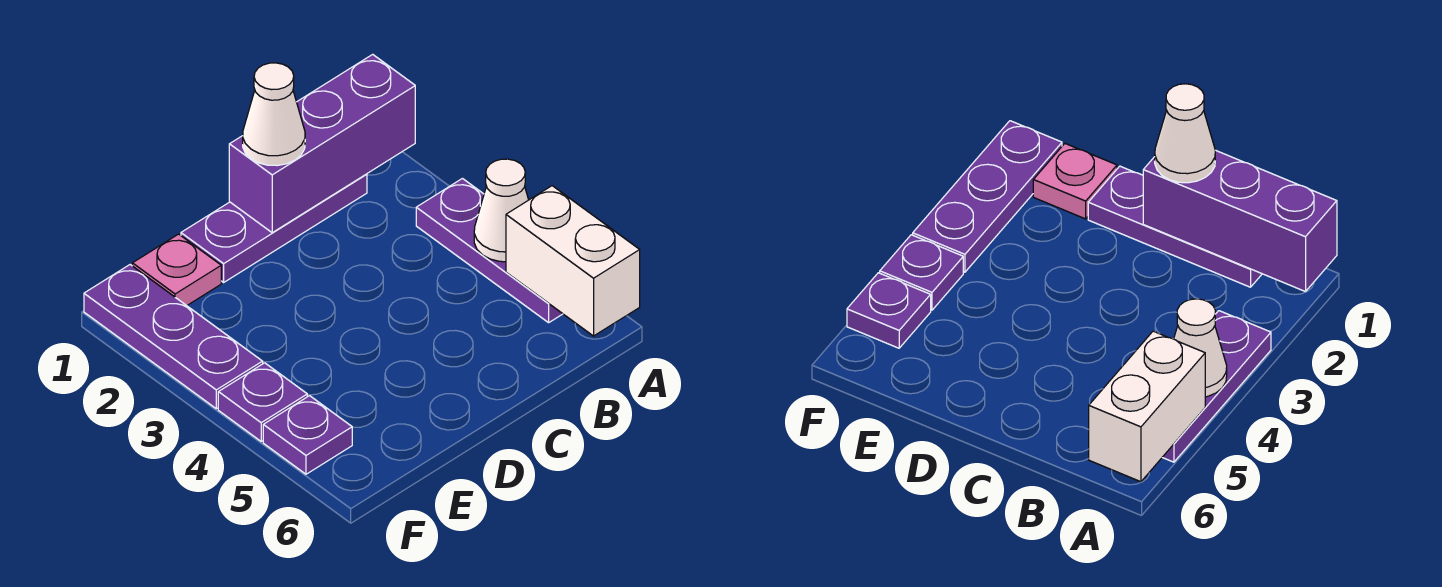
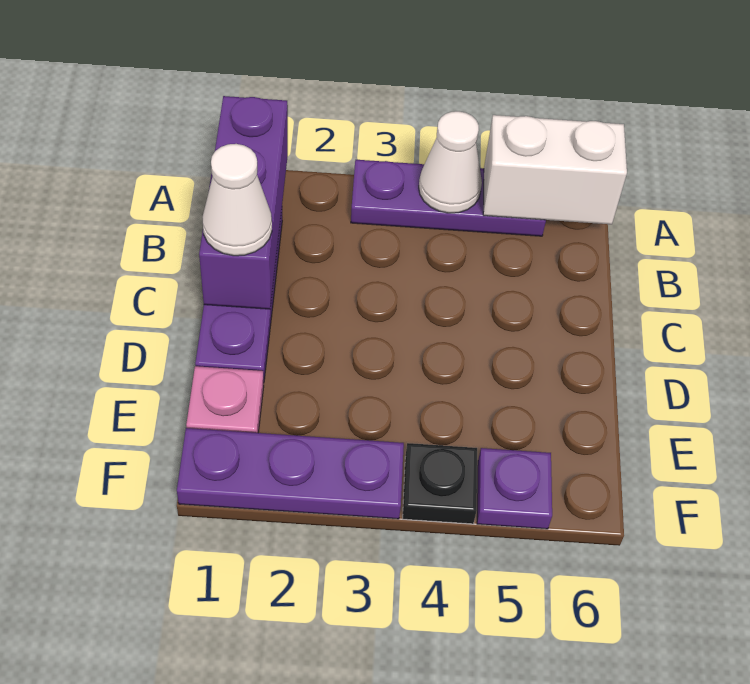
purple plate F4 level 1 -> black plate F4 level 1

